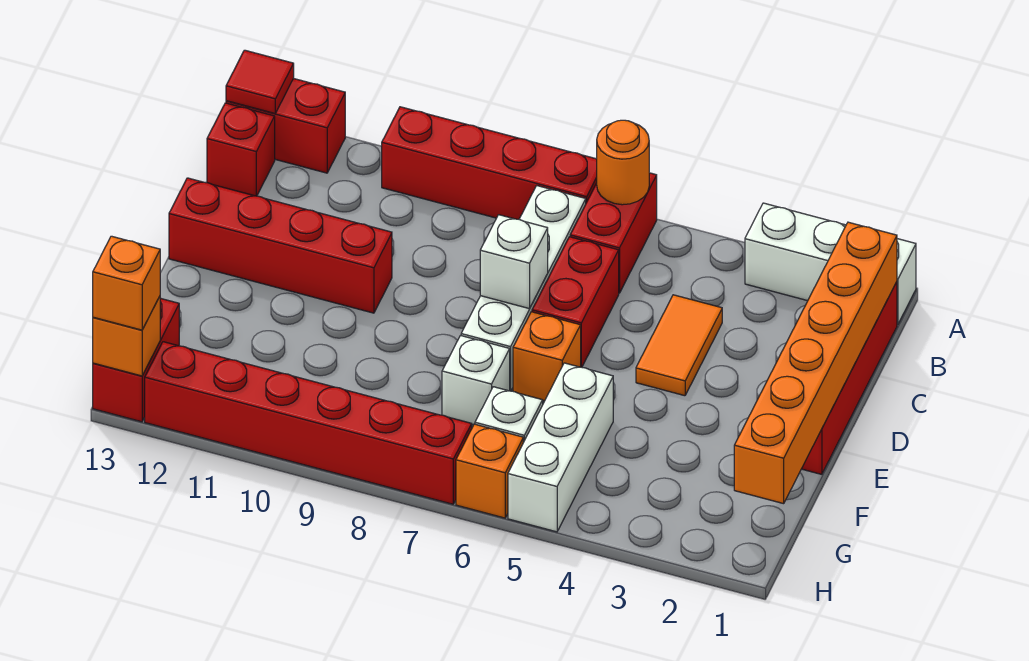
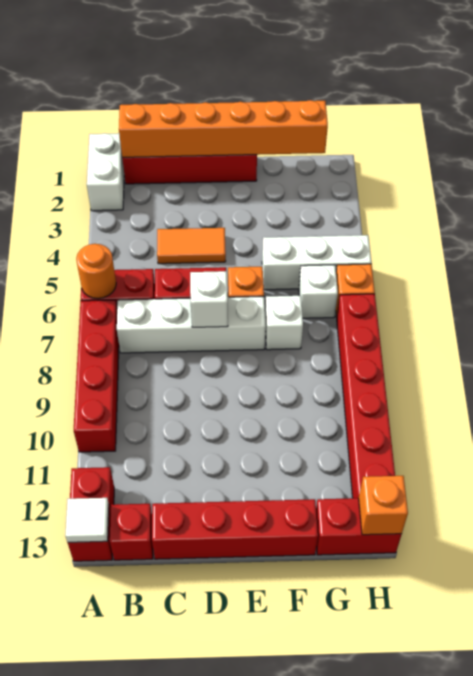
white brick A1:A3 level 1 -> white brick A1:A2 level 1
red tile A13 level 2 -> white tile A13 level 2
red brick D10:D13 level 1 -> red brick C13:F13 level 1
orange brick H13 level 3 -> none

